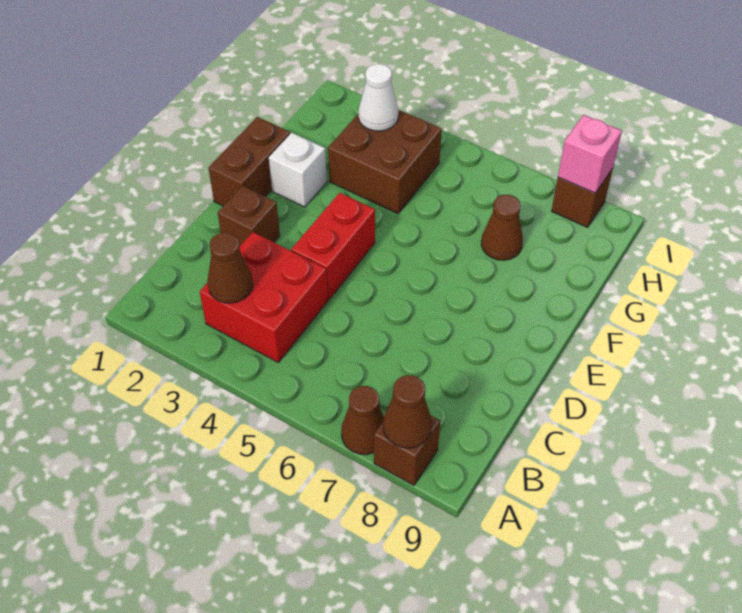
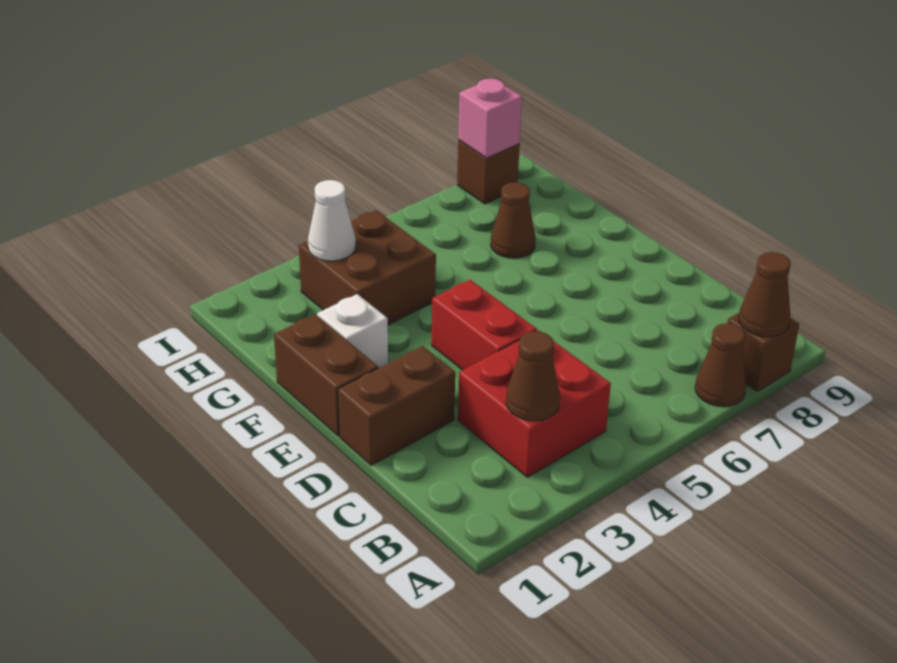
brown brick D2 level 1 -> brown brick D1:D2 level 1

